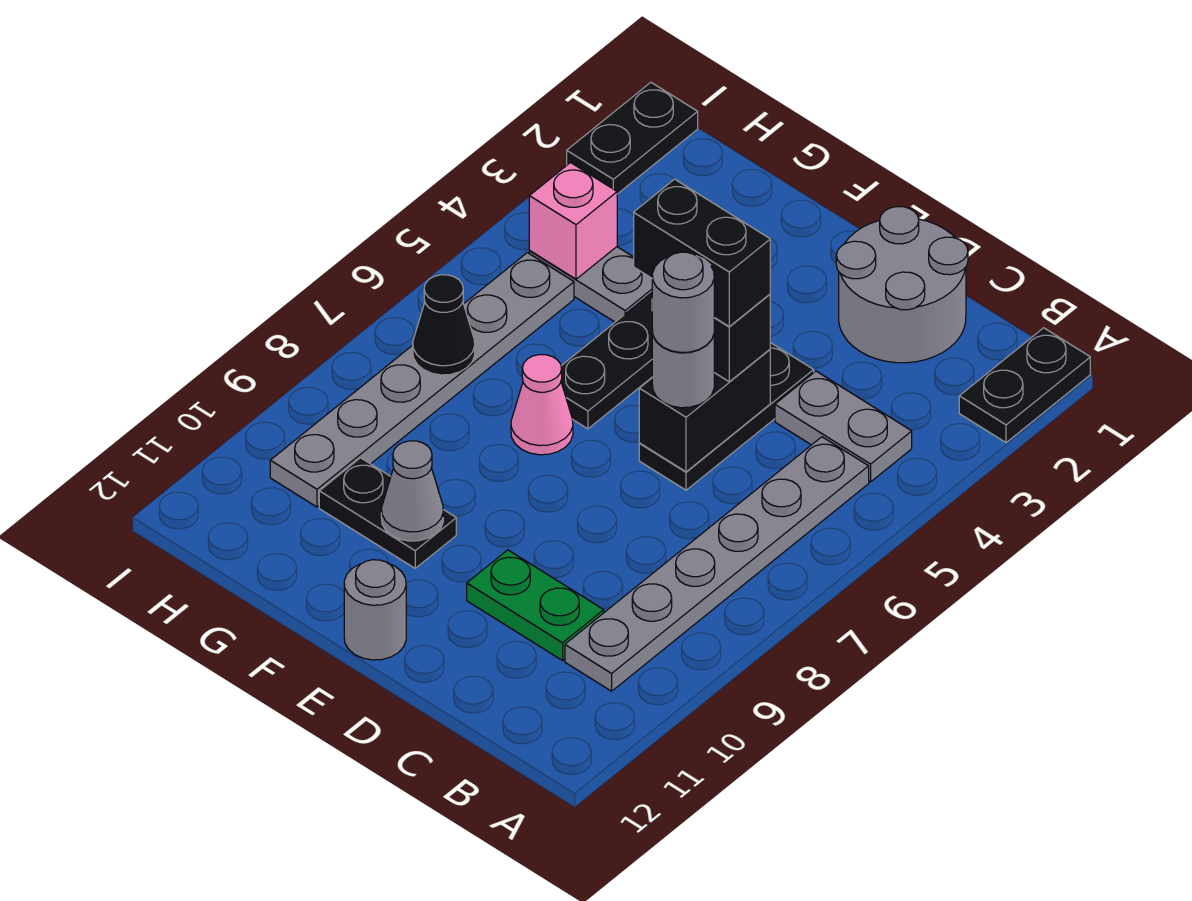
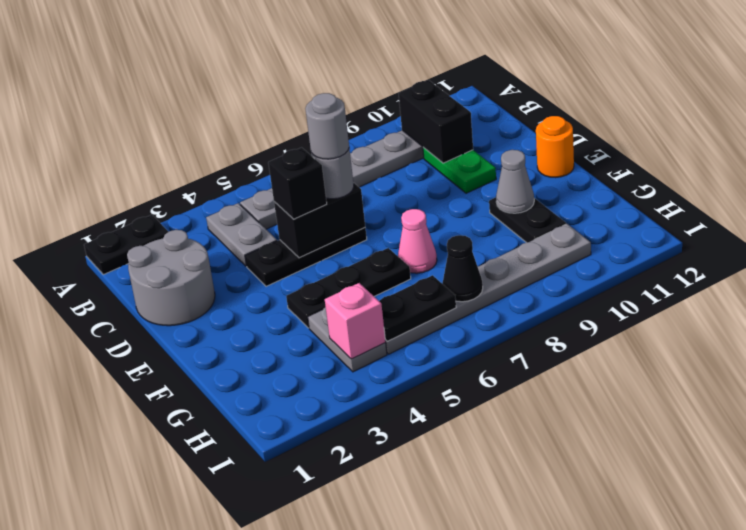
black brick D5:E5 level 4 -> black brick B10:C10 level 2
grey round brick E12 level 1 -> orange round brick E12 level 1
black plate I1:I2 level 1 -> black plate H5:H6 level 2

